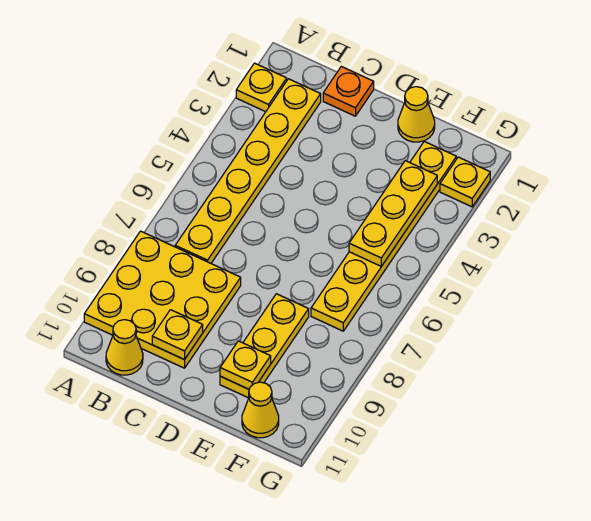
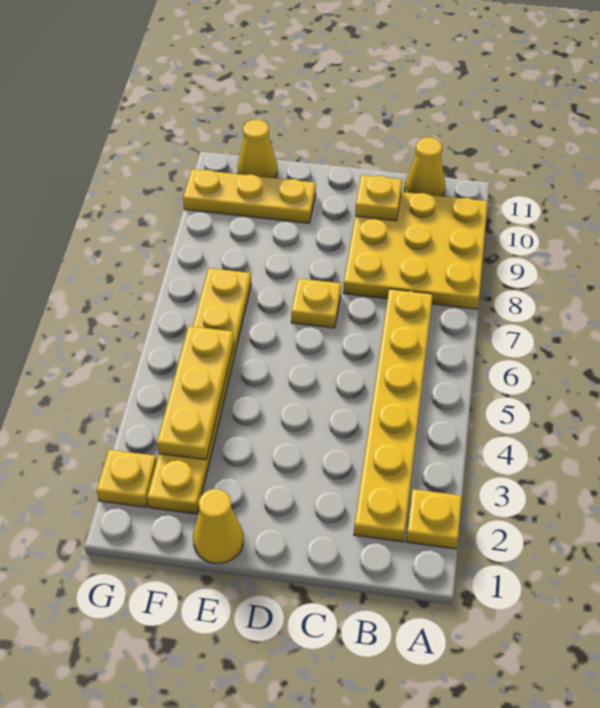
orange plate C1 level 1 -> none
yellow plate E8:E10 level 1 -> yellow plate E10:G10 level 1
yellow plate E10 level 2 -> yellow plate D7 level 1

